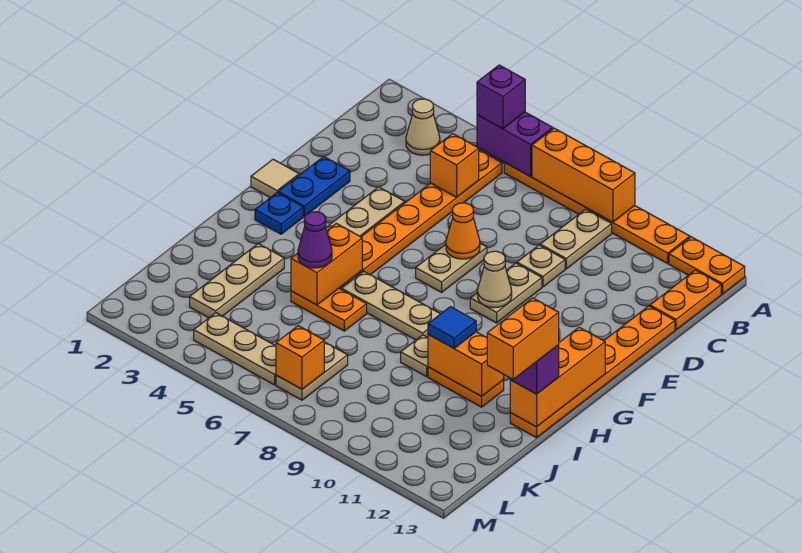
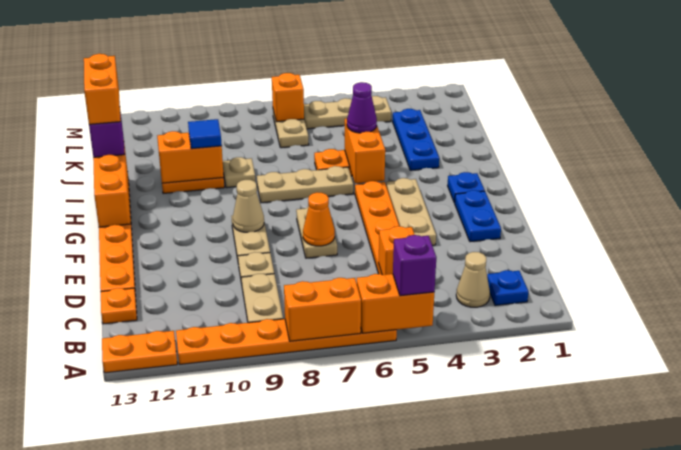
purple brick A5:A6 level 2 -> orange brick A5:A6 level 2
orange brick A7:A9 level 2 -> orange brick A7:A8 level 2
none -> blue plate B2 level 1
orange plate B13:C13 level 1 -> orange plate C13 level 1
tan tile F1 level 1 -> none
tan plate I3:K3 level 1 -> blue plate I3:K3 level 1

